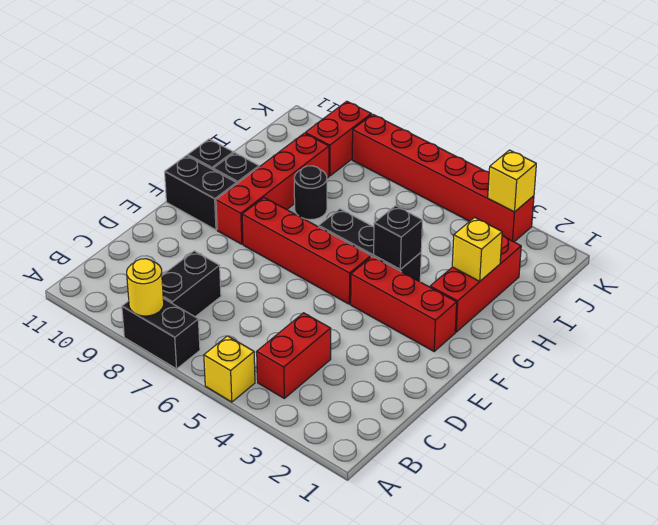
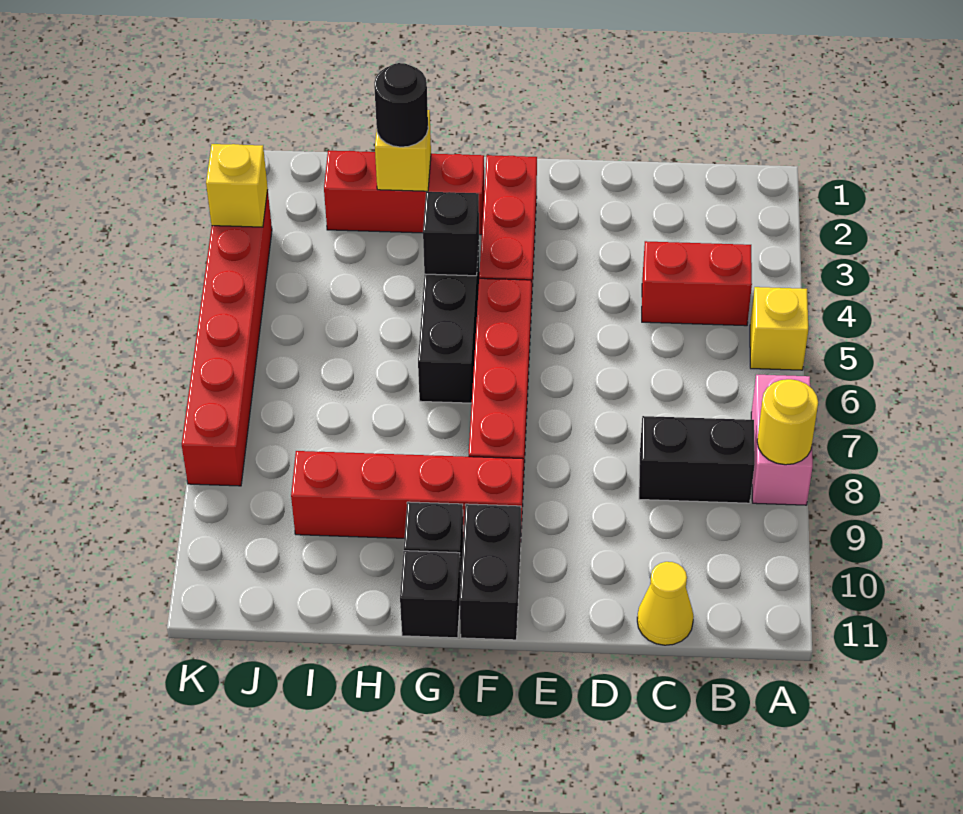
black brick A7:A8 level 1 -> pink brick A7:A8 level 1
none -> yellow cone C11 level 1
black round brick H8 level 1 -> black round brick H2 level 3
red brick J9:K9 level 1 -> none

